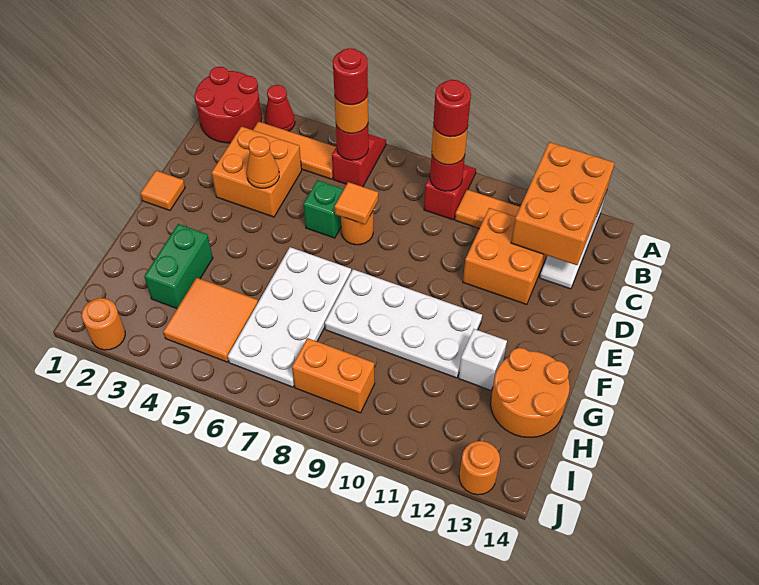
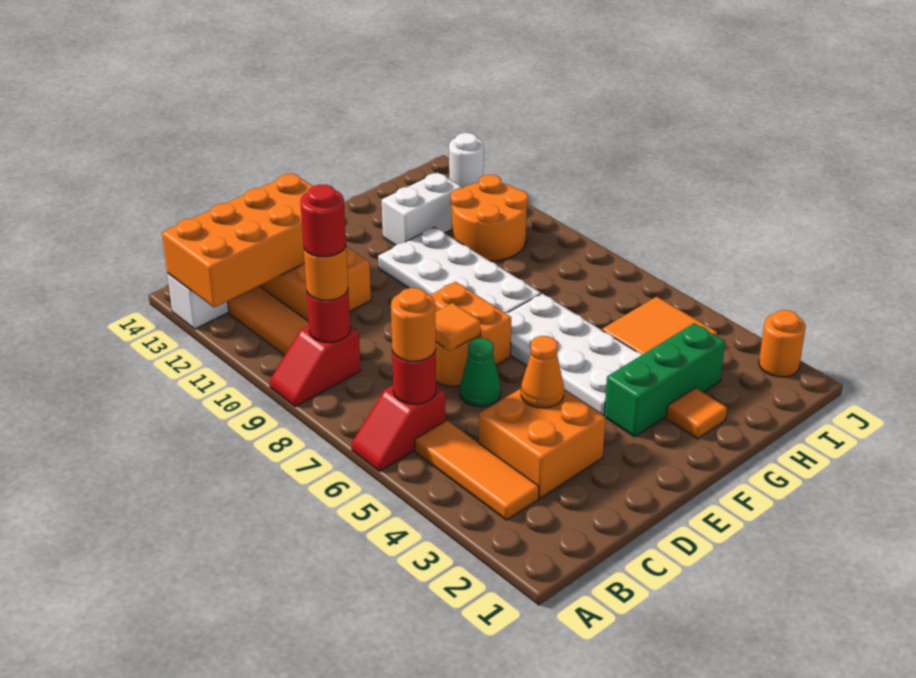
red round brick A1:B2 level 1 -> none
red cone A3 level 1 -> none
orange brick A12:C13 level 2 -> orange brick A12:D13 level 2
red round brick B6 level 4 -> none
green brick D6 level 1 -> green cone D6 level 1
orange tile E1 level 1 -> orange tile G2 level 1
white plate F6:I7 level 1 -> white plate F4:G7 level 1
green brick G3:H3 level 1 -> green brick F3:H3 level 1
white brick G12 level 1 -> white brick G12:H12 level 1
orange round brick G13:H14 level 1 -> orange round brick H10:I11 level 1
orange brick I8:I9 level 1 -> orange brick E7:E8 level 1
orange round brick J13 level 1 -> white round brick J13 level 1

